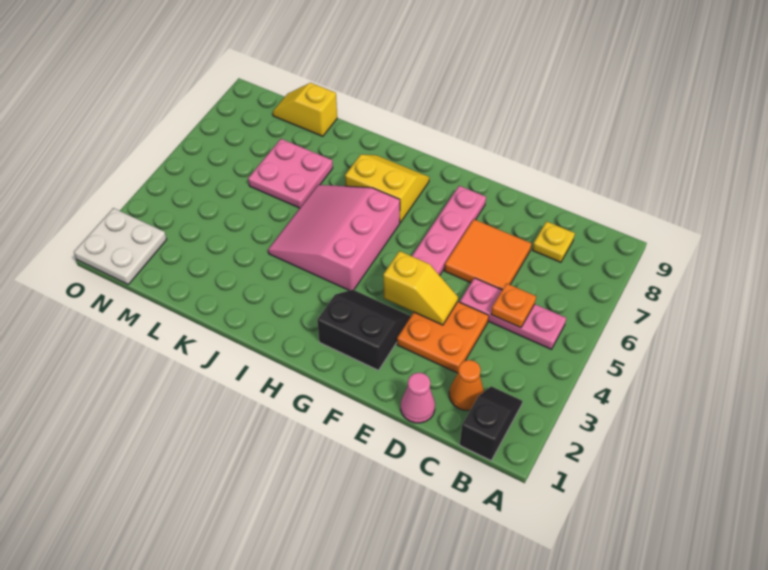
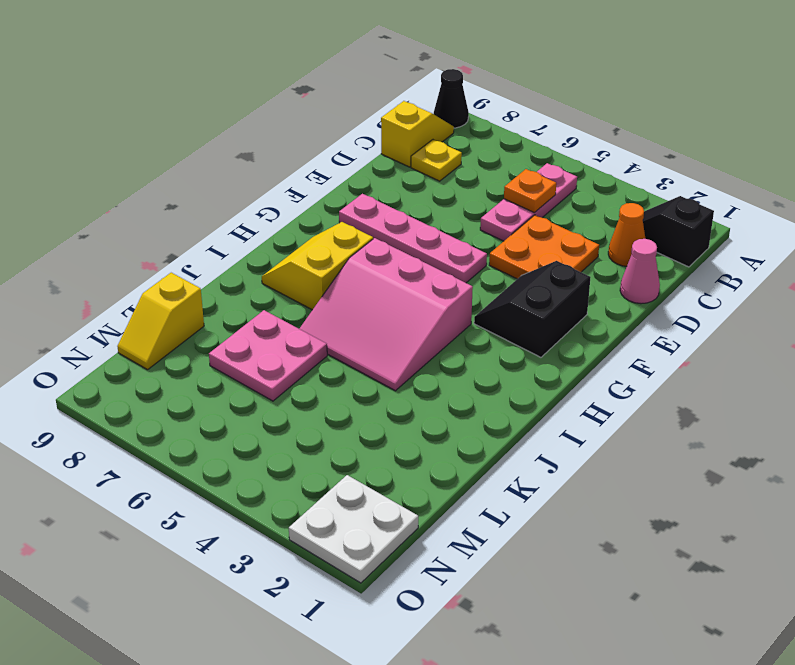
none -> black cone A9 level 1
orange tile D6:E7 level 1 -> none
yellow slope E4:F4 level 2 top F -> yellow slope B9:C9 level 1 top C

